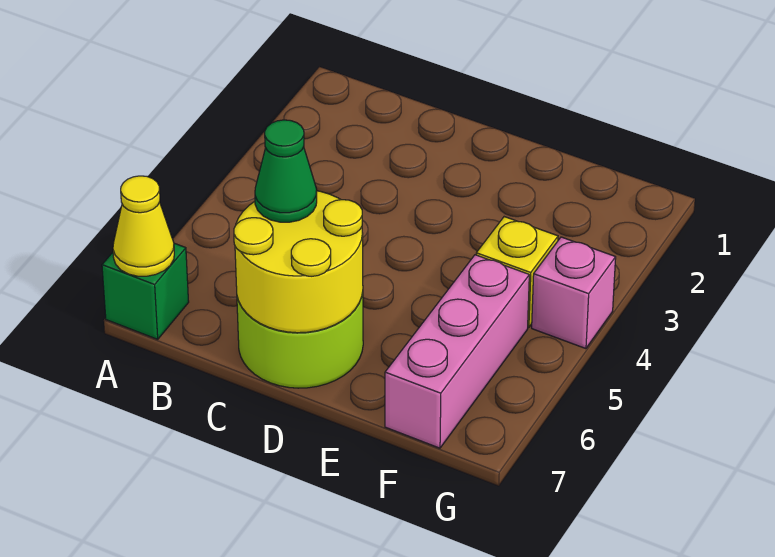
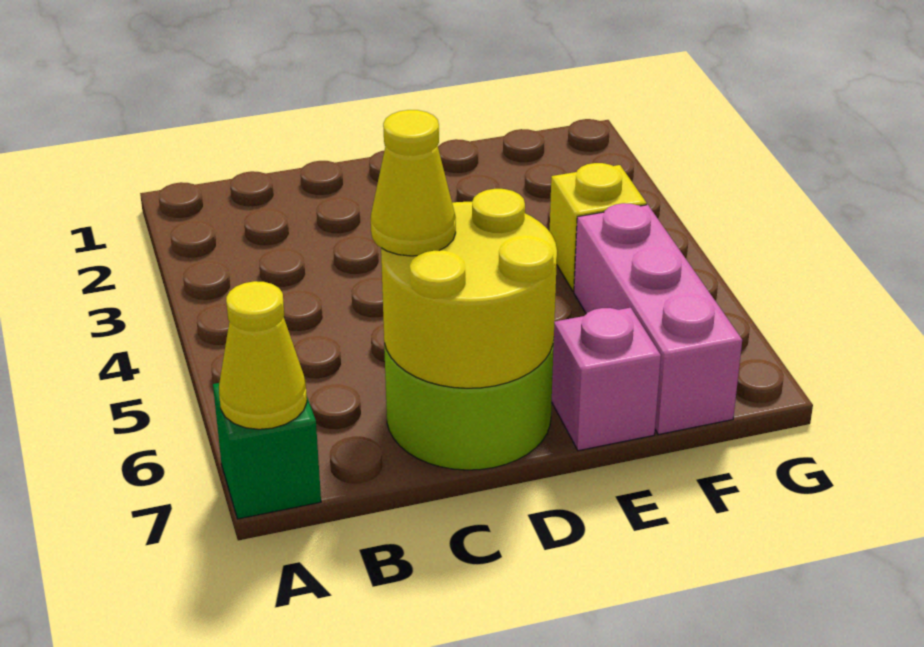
green cone C6 level 3 -> yellow cone C6 level 3
pink brick G4 level 1 -> pink brick E7 level 1

